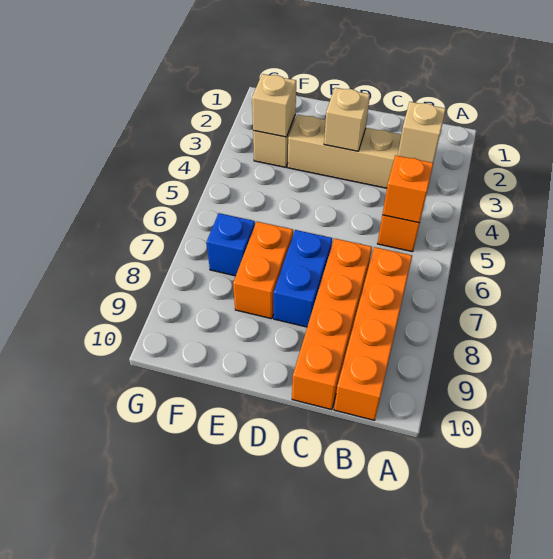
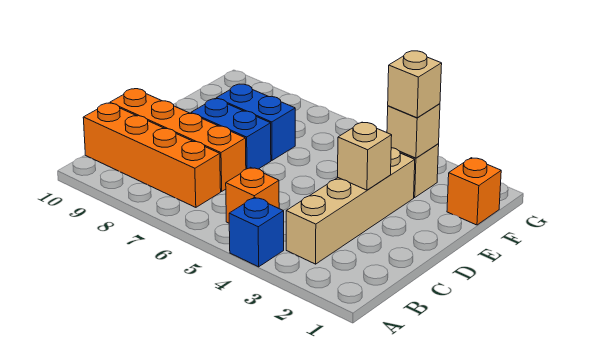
tan brick B3 level 2 -> tan brick F3 level 3
orange brick B5 level 2 -> orange brick F1 level 1
orange brick E7:E8 level 1 -> blue brick E7:E8 level 1
blue brick F7 level 1 -> blue brick A4 level 1

